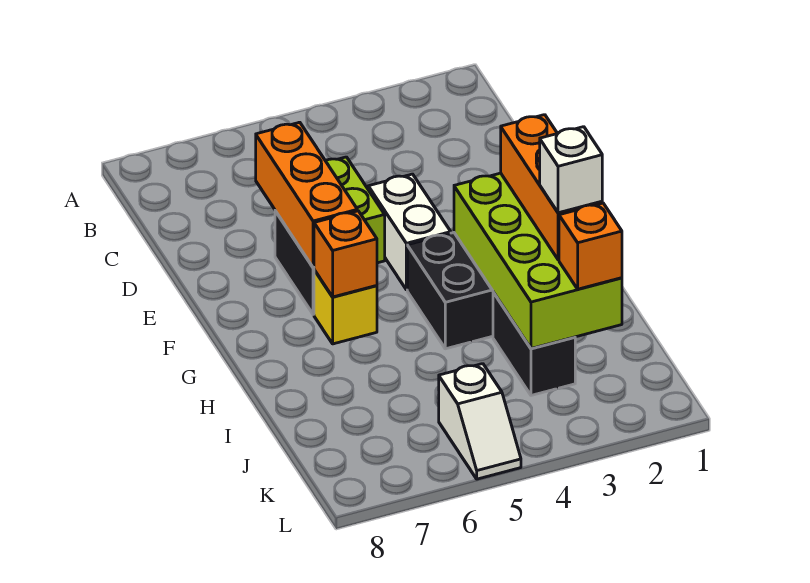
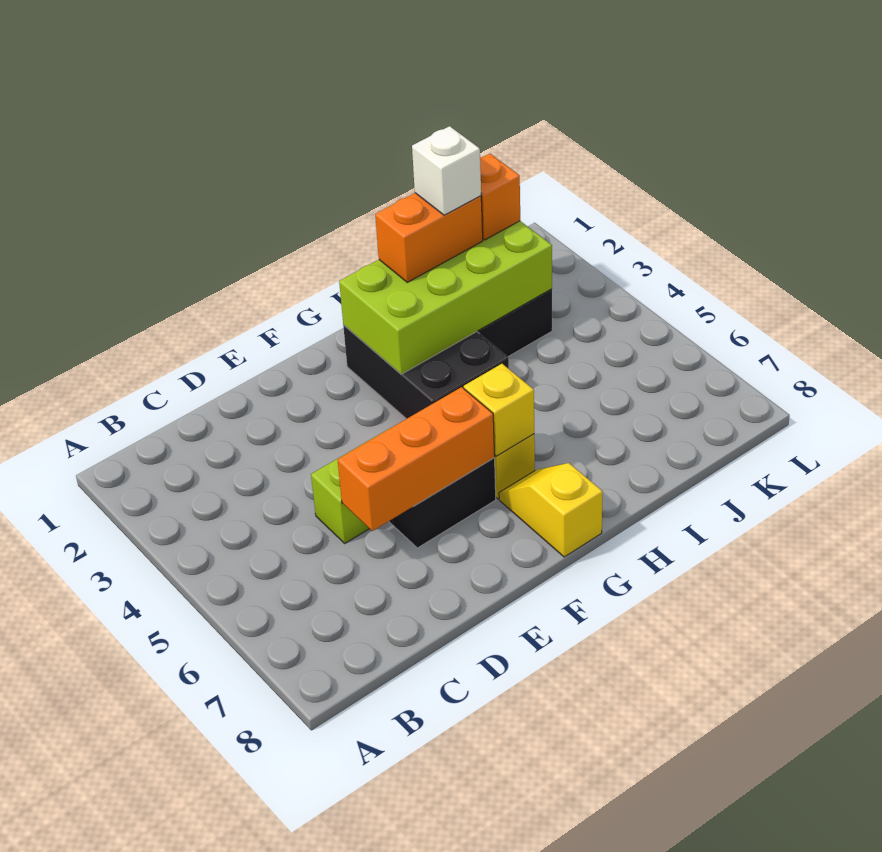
white brick E4:F4 level 1 -> none
orange brick G2:I2 level 3 -> orange brick H2:I2 level 3
orange brick G6 level 2 -> yellow brick G6 level 2
none -> yellow slope G7:G8 level 1 top 8
white slope K5:L5 level 1 top K -> none

